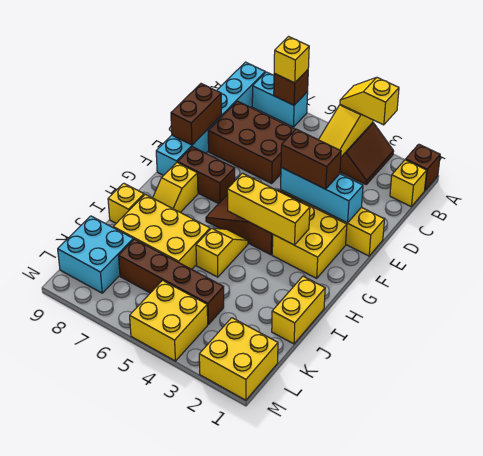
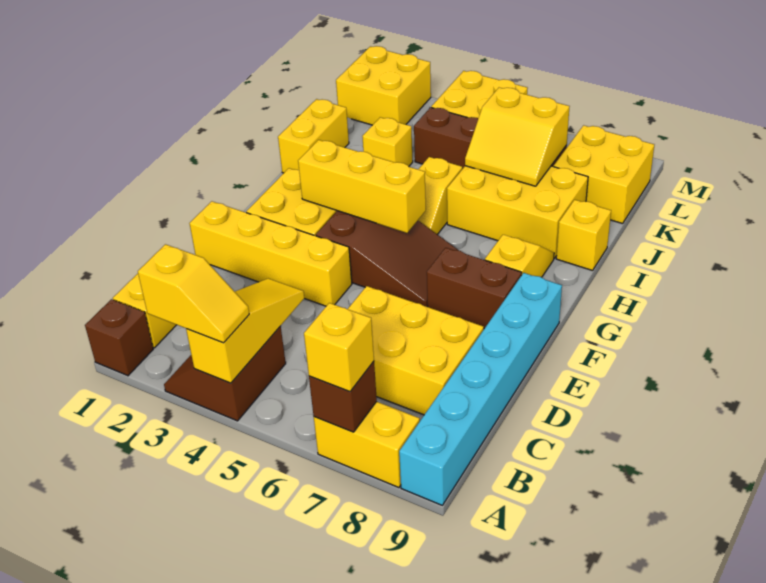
cyan brick A7:A8 level 1 -> yellow brick A7:A8 level 1
brown brick C6:D8 level 1 -> yellow brick C6:D8 level 1
brown brick D9:E9 level 2 -> none
cyan brick E2:E4 level 2 -> none
brown brick E3:E4 level 3 -> none
none -> yellow brick J3 level 1
none -> yellow slope J6:K7 level 2 top K
cyan brick K8:L9 level 1 -> yellow brick K8:L9 level 1

